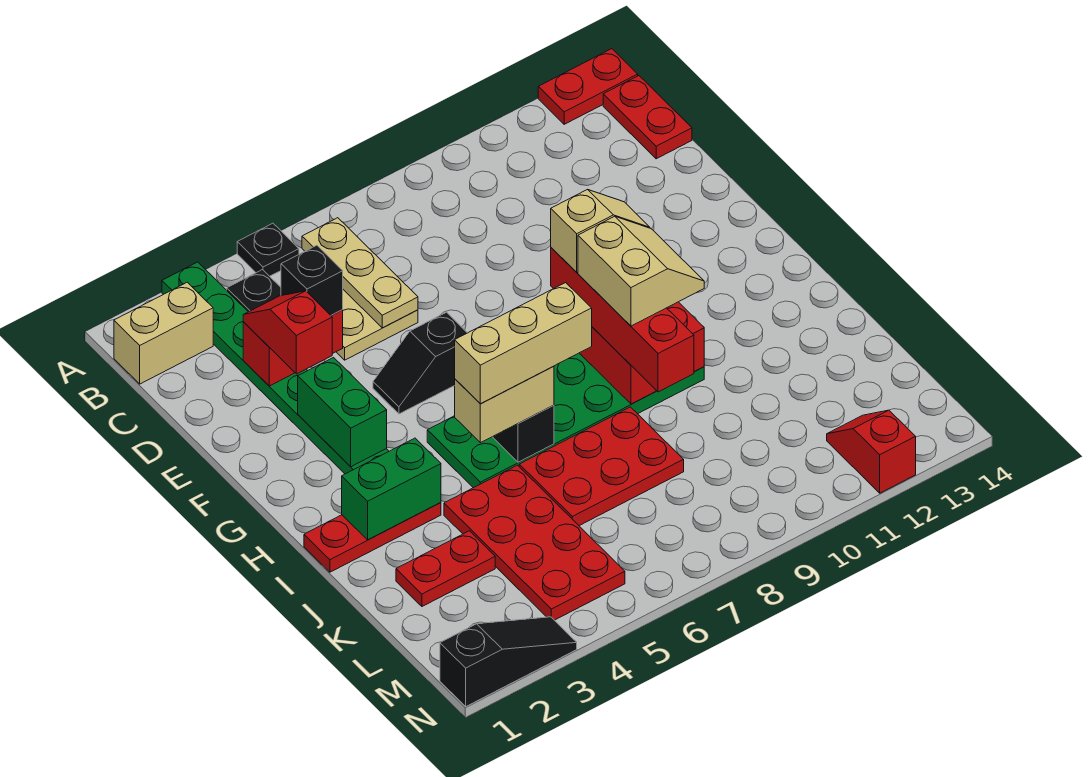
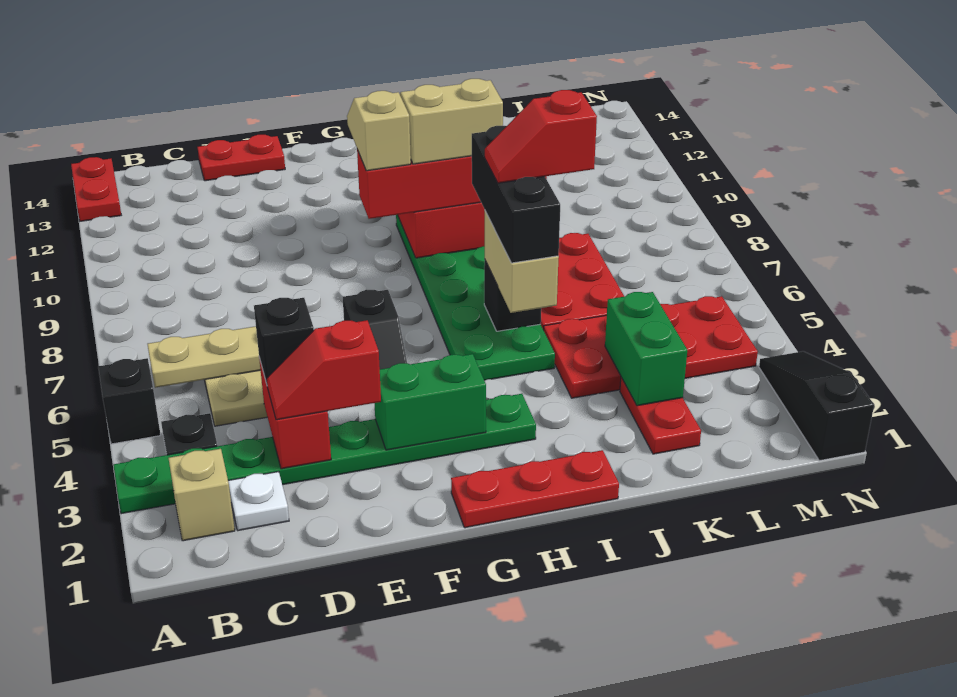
black plate A5 level 1 -> black brick A5 level 1
tan brick B1:B2 level 1 -> tan brick B2 level 1
red plate B14:C14 level 1 -> red plate D14:E14 level 1
none -> white plate C2 level 1
red plate I1:I3 level 1 -> red plate G1:I1 level 1
green brick I2:I3 level 2 -> green brick K3:K4 level 2
tan brick I5:I7 level 4 -> black brick I5:I7 level 4
red slope M12:N12 level 1 top N -> red slope I6:J6 level 5 top J

